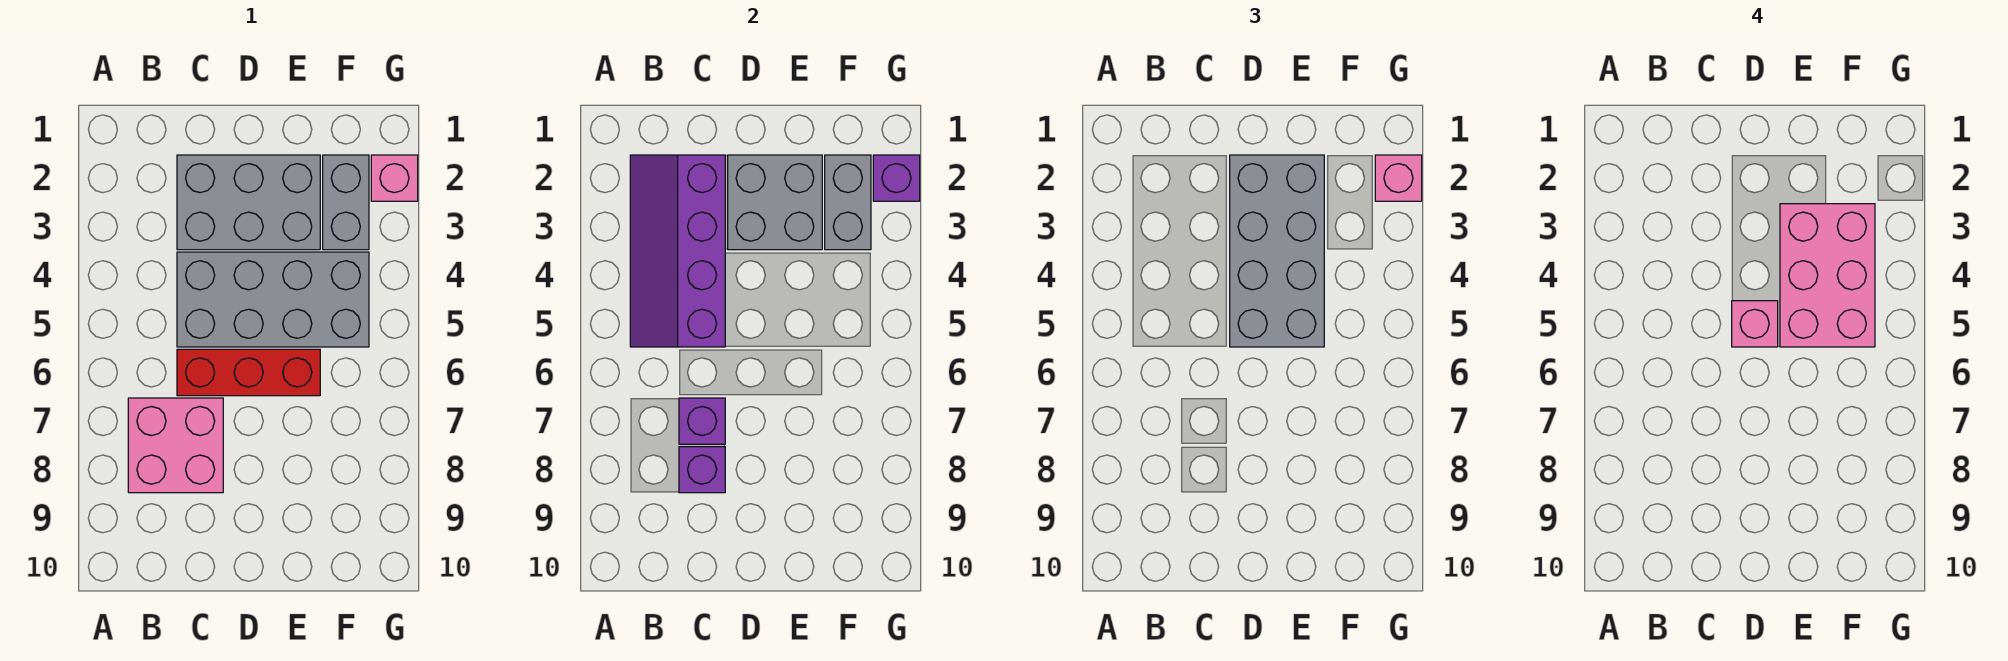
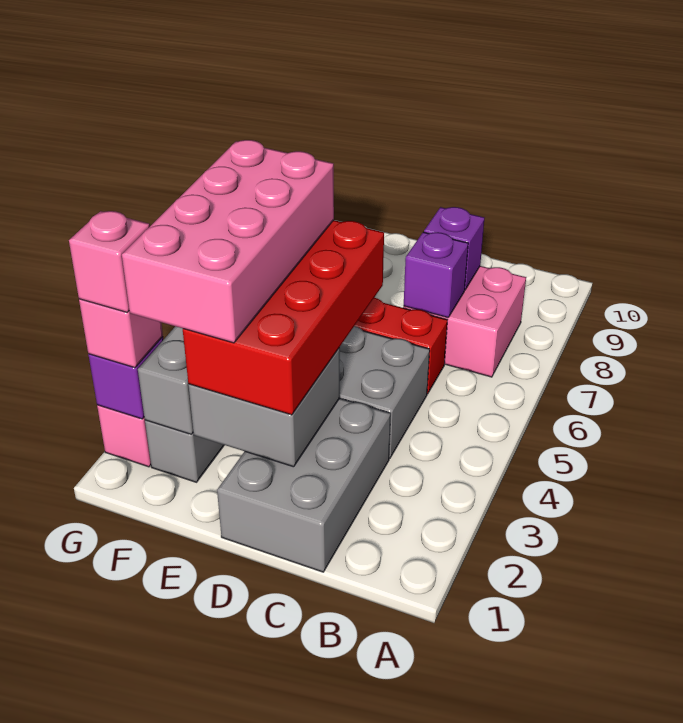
purple slope B2:C5 level 2 top C -> none
grey brick C2:E3 level 1 -> grey brick C1:D3 level 1
grey brick D2:E5 level 3 -> red brick D2:E5 level 3
pink brick D5 level 4 -> pink brick G2 level 4
pink brick E3:F5 level 4 -> pink brick E2:F5 level 4

